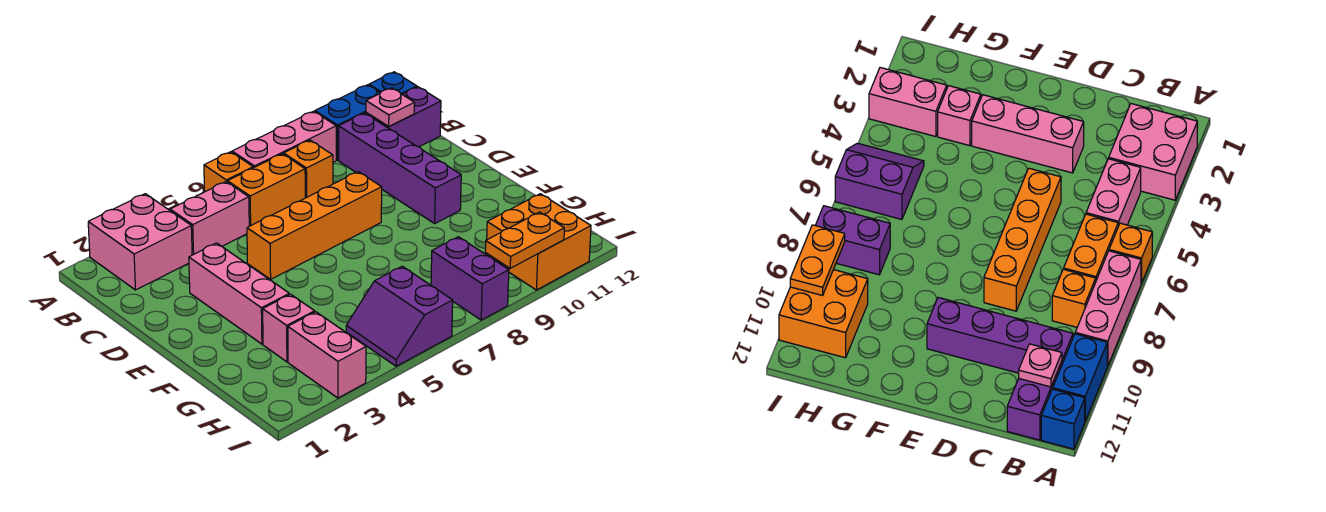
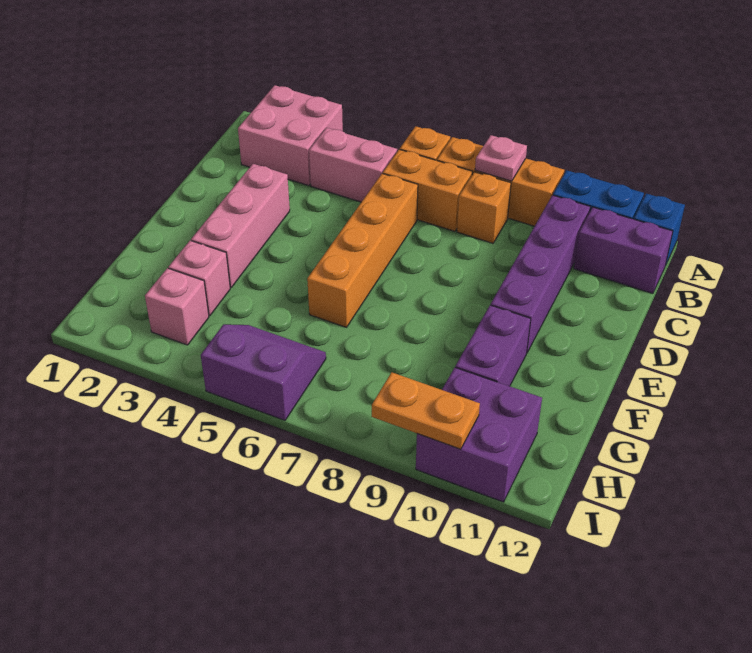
pink brick A7:A9 level 1 -> orange brick A7:A9 level 1
pink plate B11 level 2 -> pink plate A8 level 2
orange brick D5:D8 level 1 -> orange brick C6:F6 level 1
pink brick H3:I3 level 1 -> pink brick H3 level 1
purple slope H5:I6 level 1 top 6 -> purple slope H5:I6 level 1 top I
purple brick H8:I8 level 1 -> purple brick F10:G10 level 1
orange brick H10:I11 level 1 -> purple brick H10:I11 level 1

